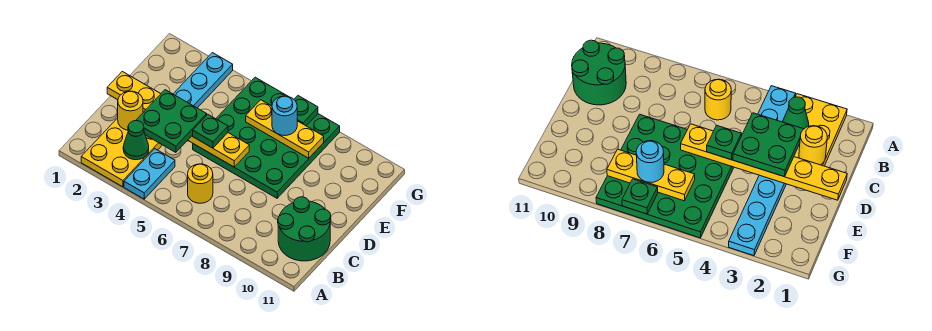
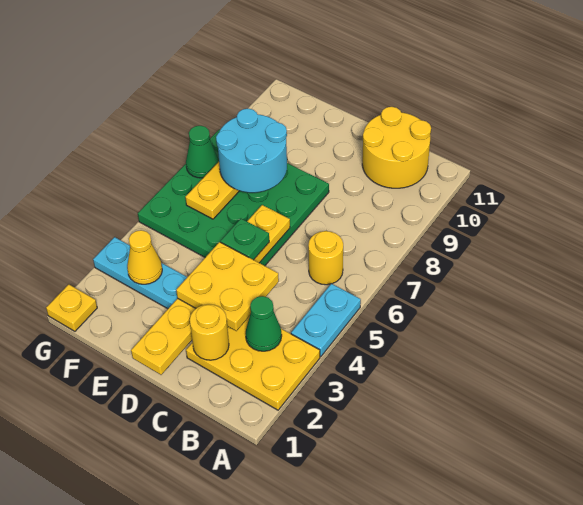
cyan plate A4:B4 level 1 -> cyan plate A4:A5 level 1
green round brick B10:C11 level 1 -> yellow round brick B10:C11 level 1
green plate C3:D4 level 3 -> yellow plate C3:D4 level 3
none -> yellow cone F3 level 2
cyan round brick F7 level 3 -> cyan round brick E7:F8 level 3
none -> yellow plate G1 level 1
green plate G7 level 2 -> green cone G7 level 2

